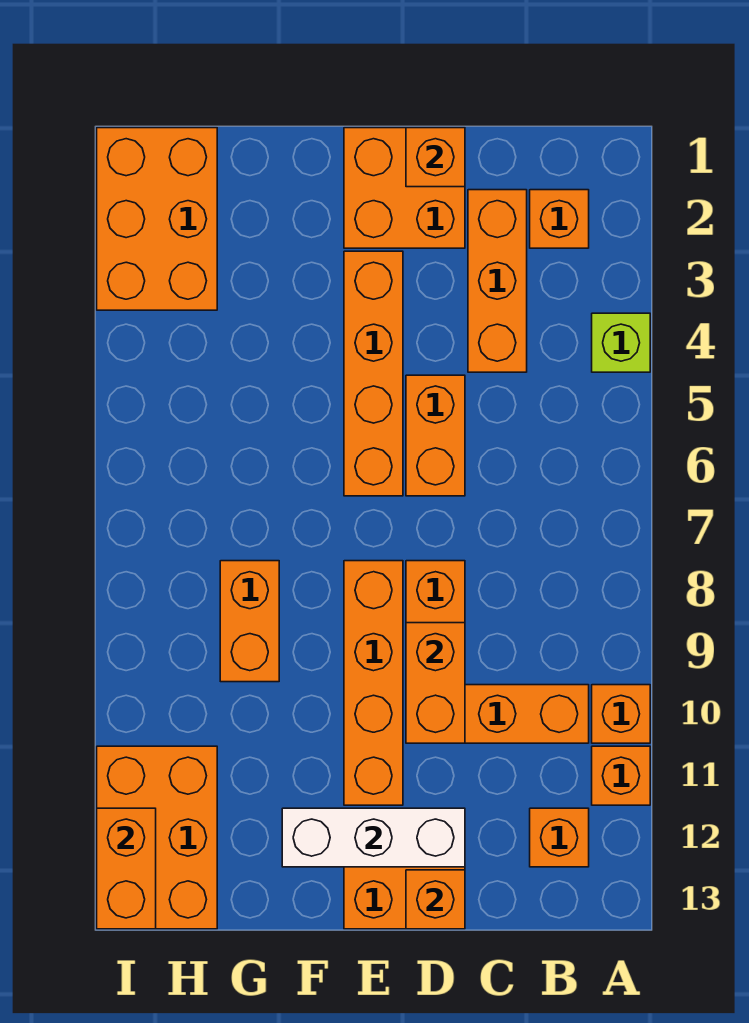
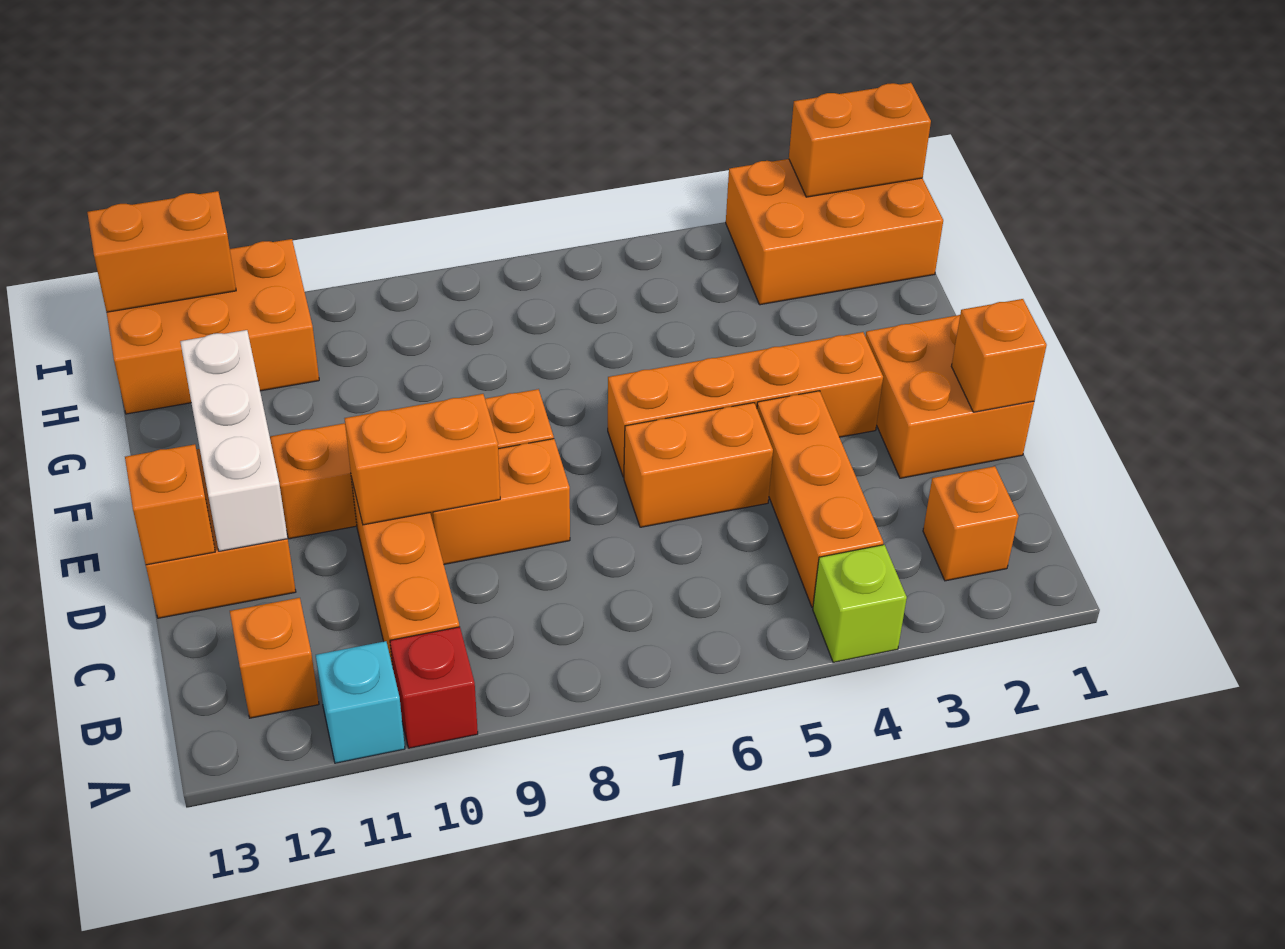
orange brick A10 level 1 -> red brick A10 level 1
orange brick A11 level 1 -> cyan brick A11 level 1
orange brick C2:C4 level 1 -> orange brick B4:D4 level 1
orange brick G8:G9 level 1 -> orange brick I1:I2 level 2

